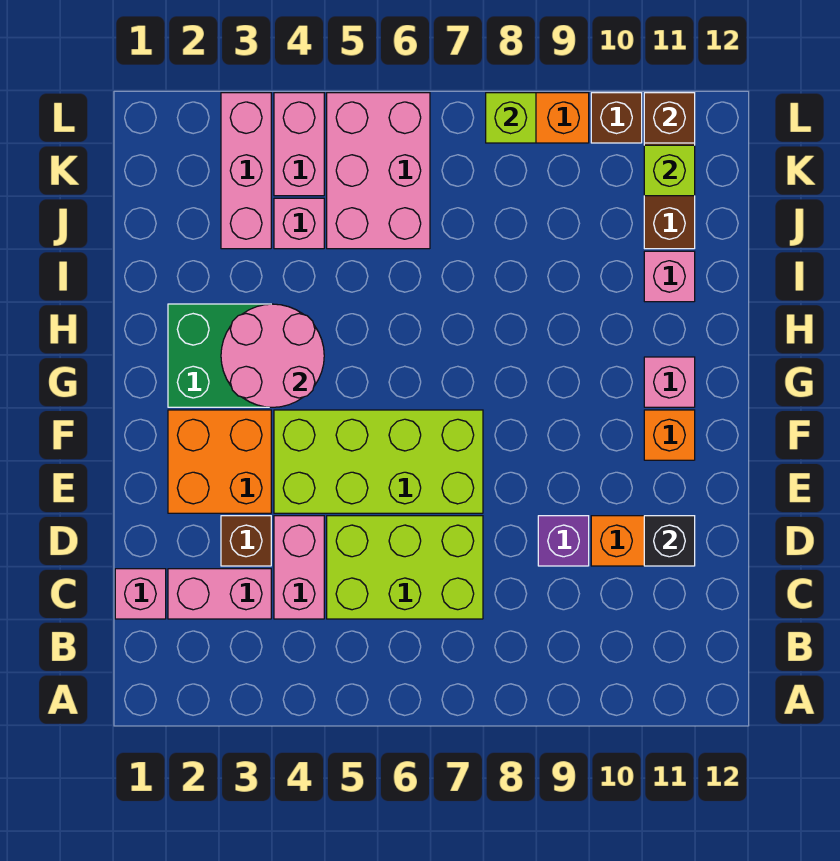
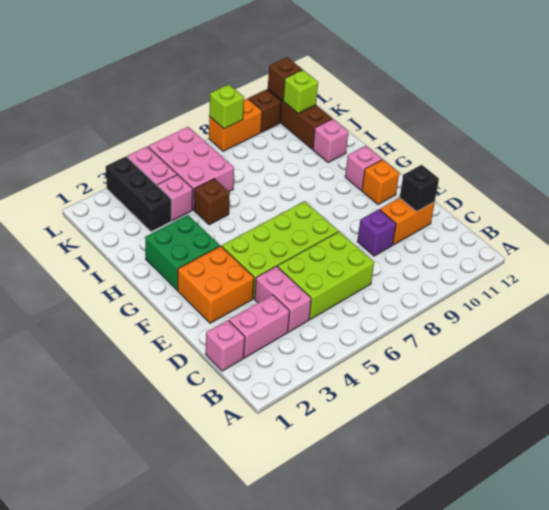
brown brick D3 level 1 -> brown brick I5 level 1
pink round brick G3:H4 level 2 -> none
pink brick J3:L3 level 1 -> black brick J3:L3 level 1

